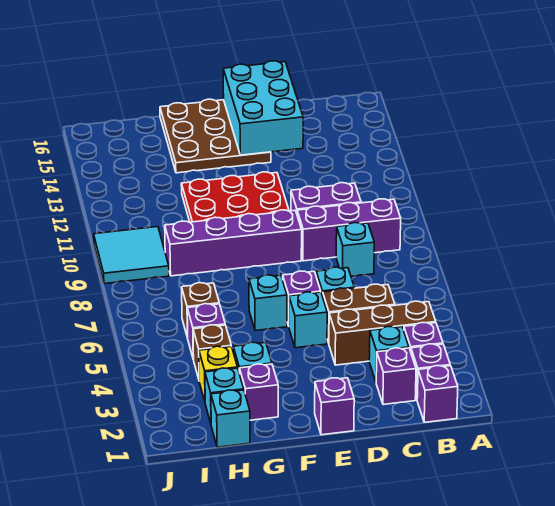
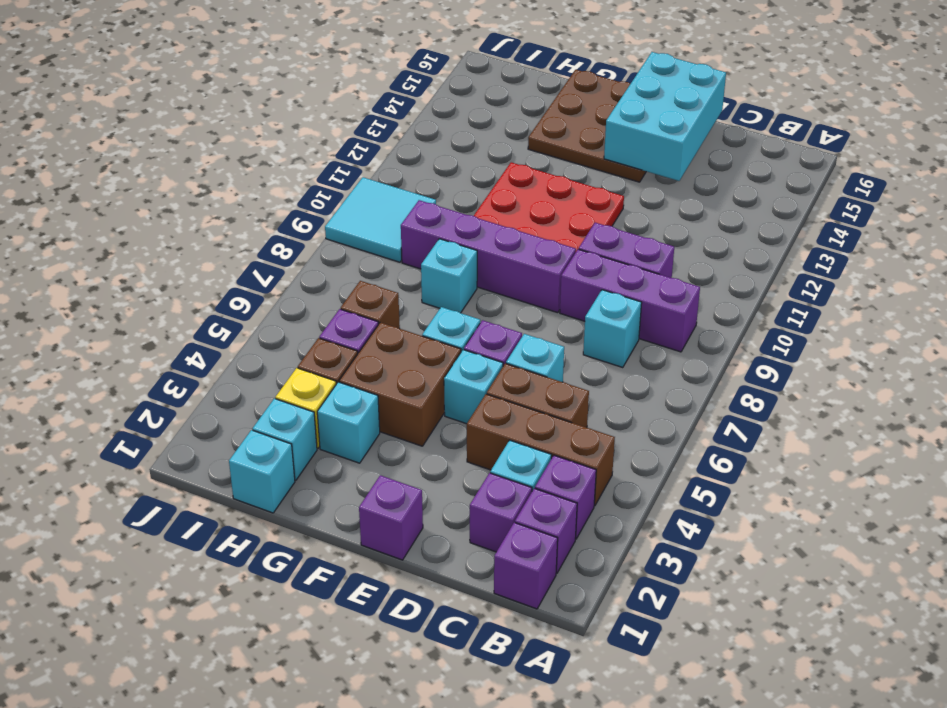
none -> brown brick F4:G5 level 1
purple brick G2 level 1 -> none
none -> cyan brick G8 level 1

